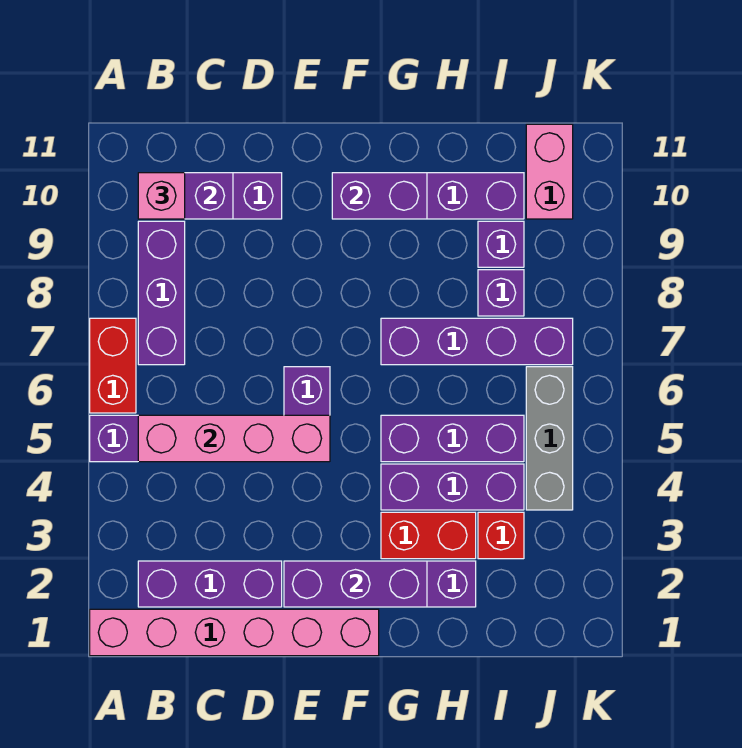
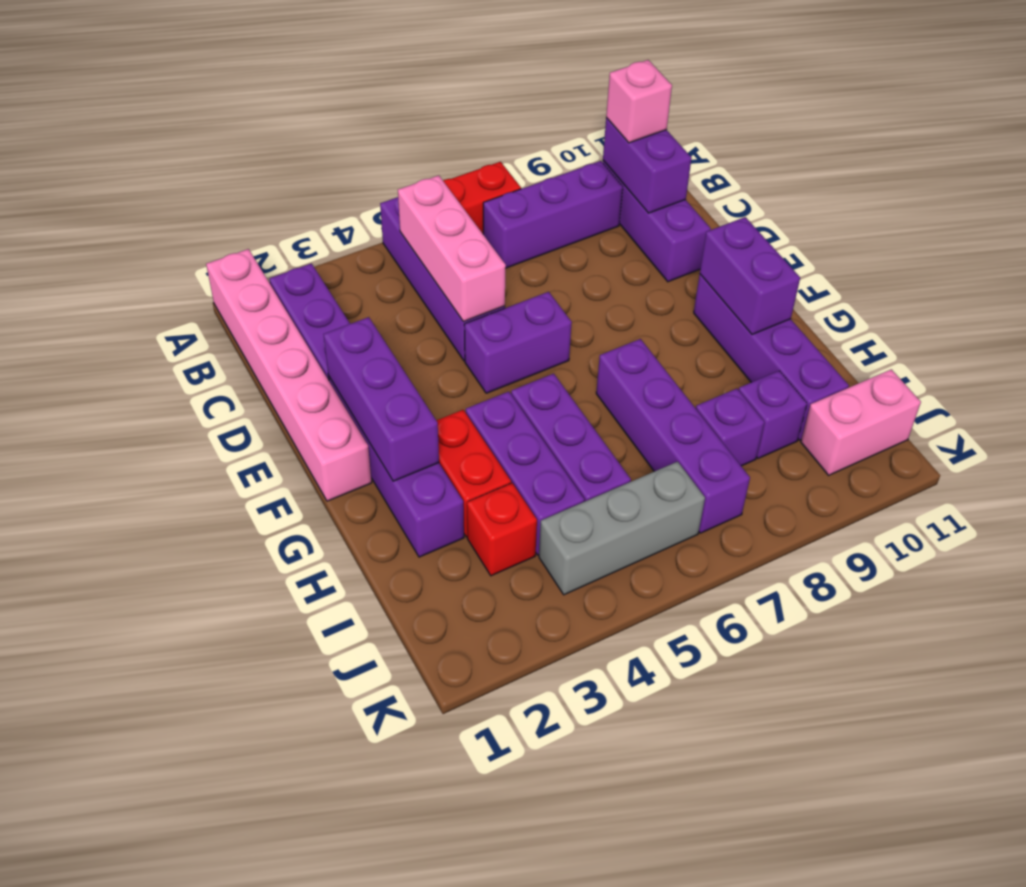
pink brick B5:E5 level 2 -> pink brick B5:D5 level 2

